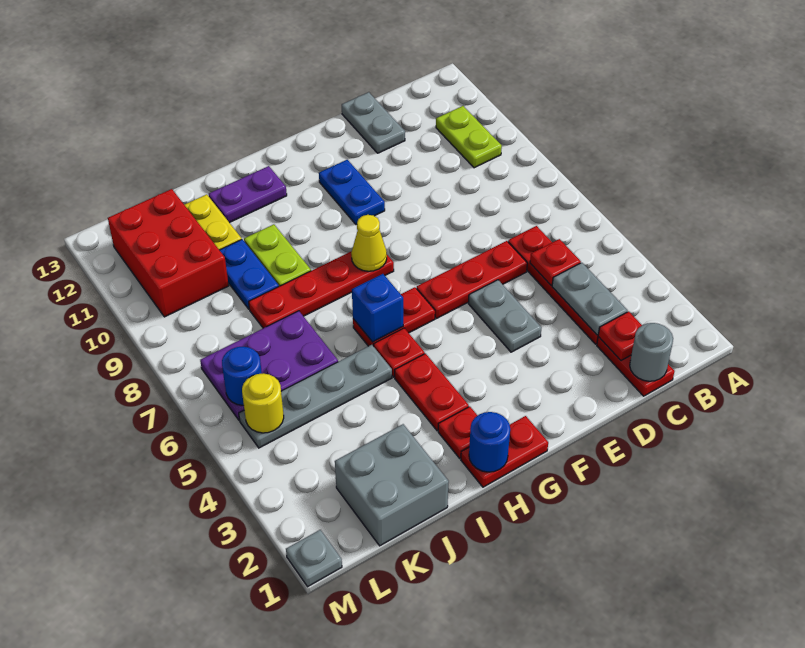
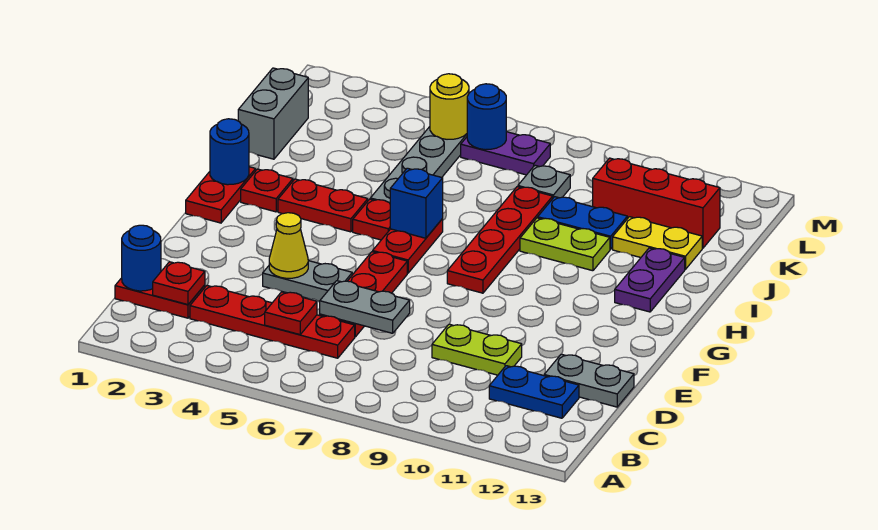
lime plate B10:B11 level 1 -> lime plate D9:D10 level 1
grey round brick C1 level 2 -> blue round brick C1 level 2
grey plate C3:C4 level 2 -> grey plate D6:D7 level 2
blue plate F10:F11 level 1 -> blue plate C11:C12 level 1
yellow cone G8 level 2 -> yellow cone E4 level 2
grey brick J1:K2 level 1 -> grey brick J1:K1 level 1
purple plate J6:L7 level 1 -> purple plate L6:L7 level 1
red brick K10:L12 level 1 -> red brick K10:K12 level 1
grey plate M1 level 1 -> grey plate K8 level 1

